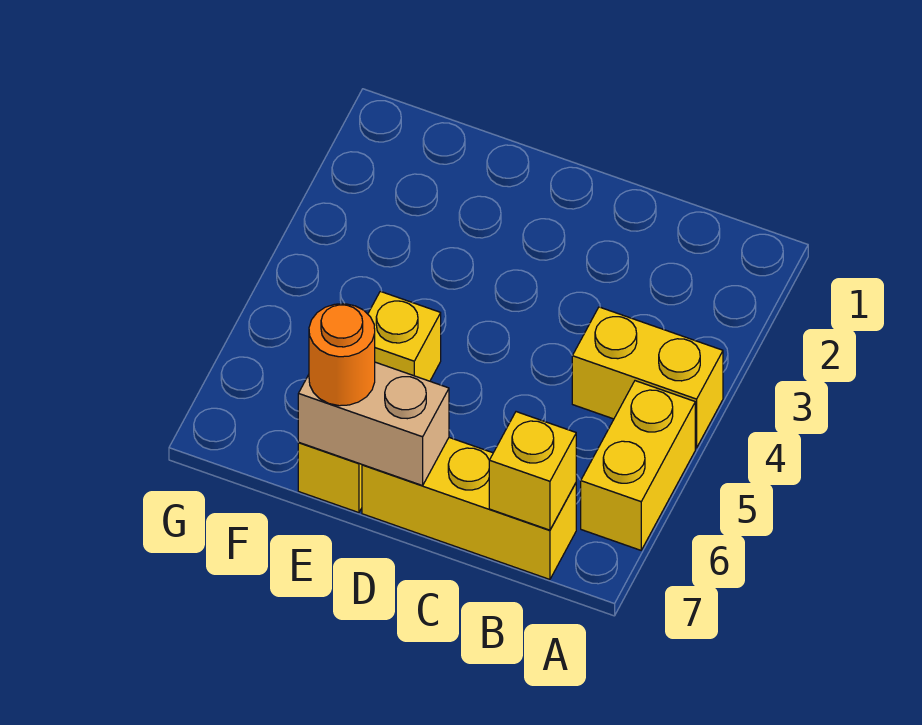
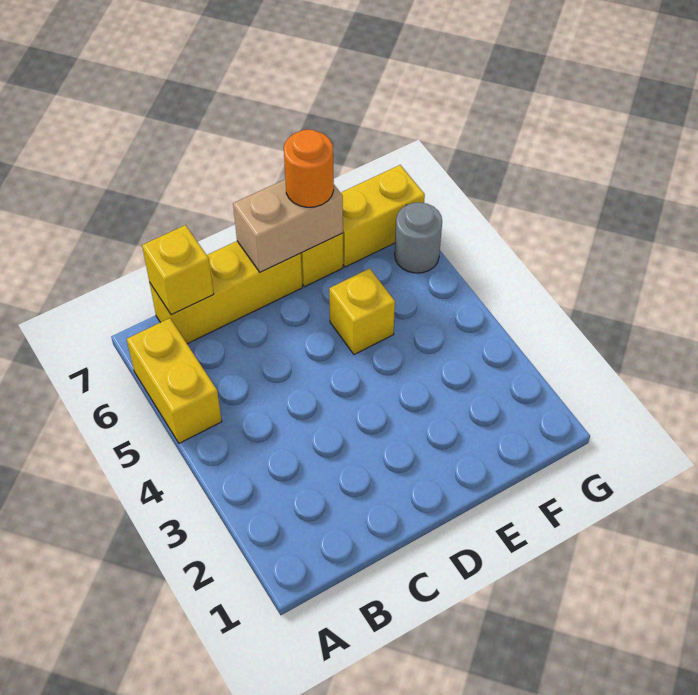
yellow brick A4:B4 level 1 -> yellow brick F7:G7 level 1
none -> grey round brick G6 level 1

